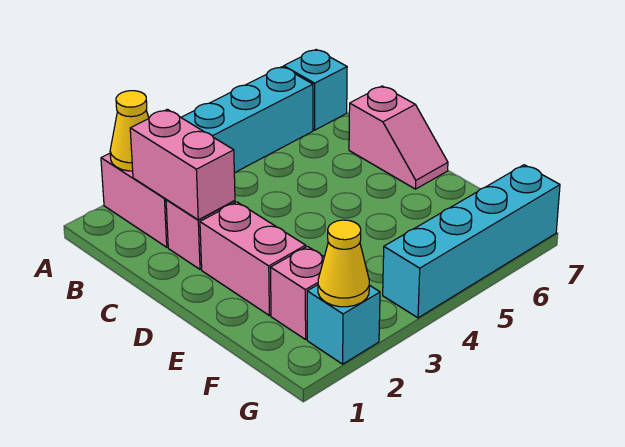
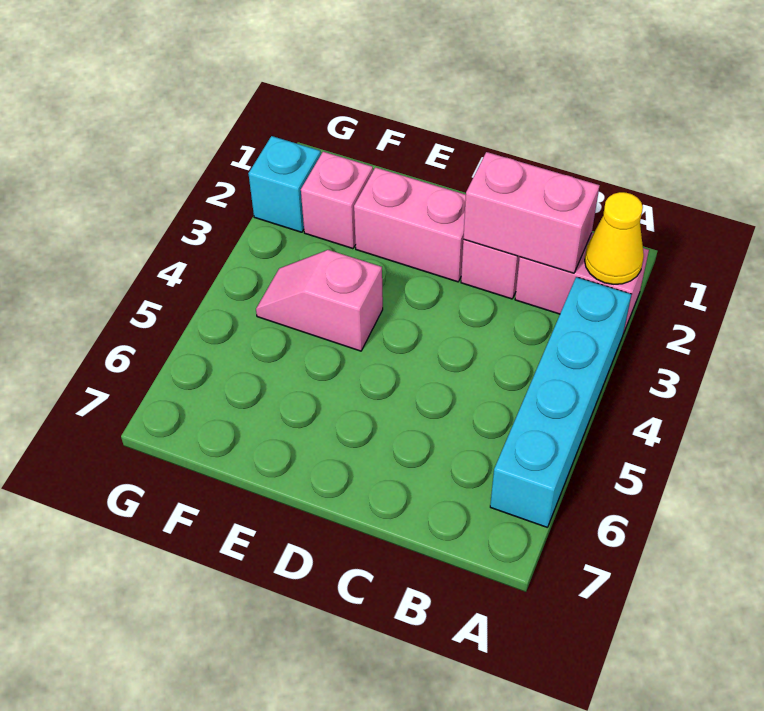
cyan brick A7 level 1 -> none
pink slope C7:D7 level 1 top C -> pink slope E4:F4 level 1 top E
yellow cone G2 level 2 -> none
cyan brick G4:G7 level 1 -> none

